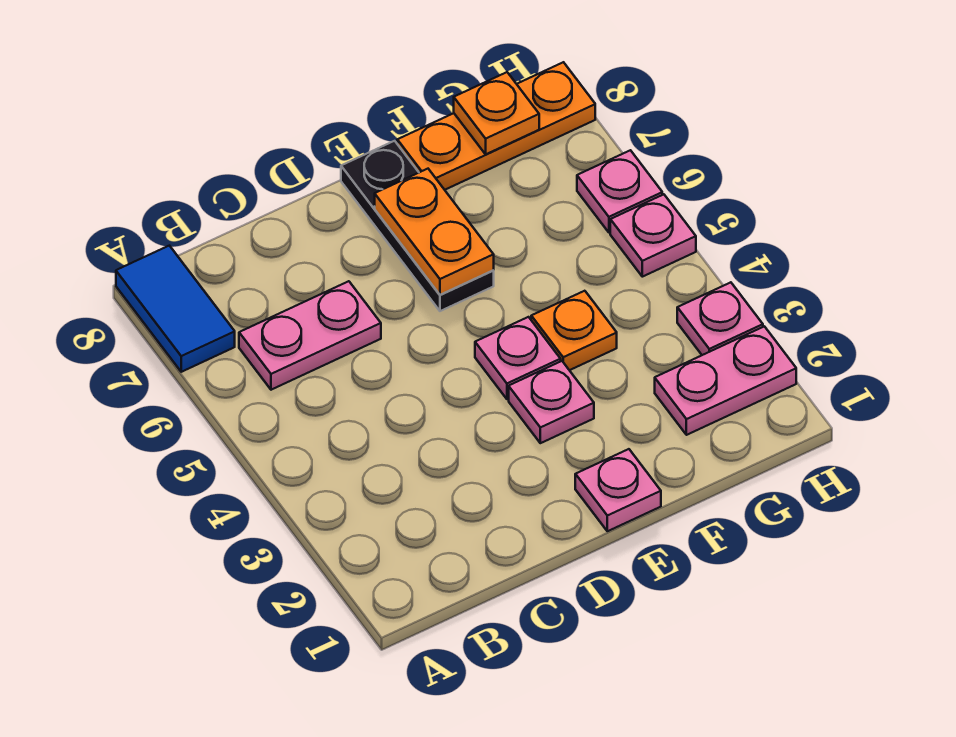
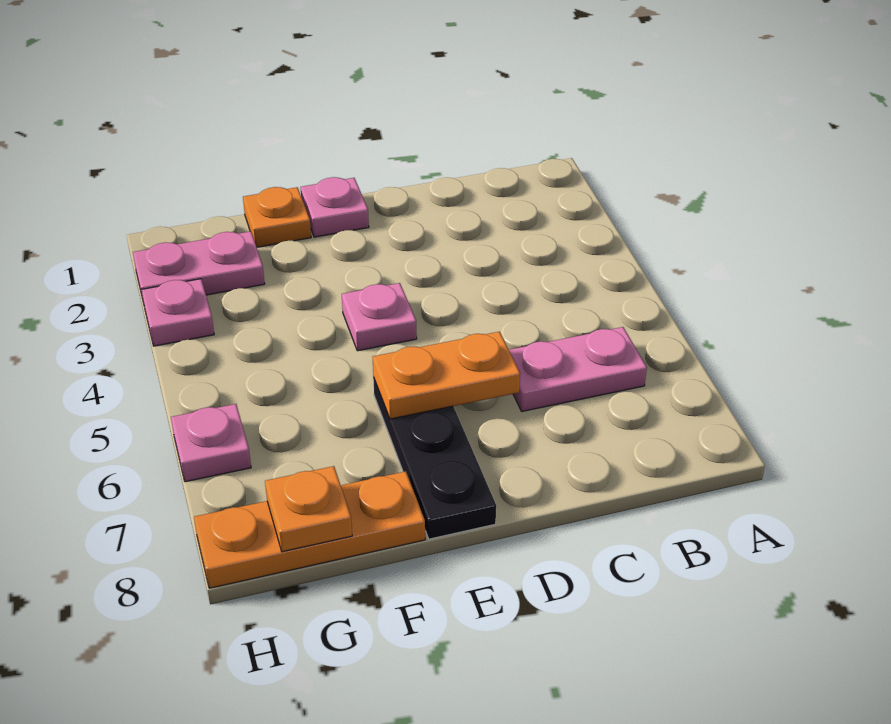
blue tile A7:A8 level 1 -> none
pink plate E3 level 1 -> none
orange plate E6:E7 level 2 -> orange plate D6:E6 level 2
orange plate F4 level 1 -> orange plate F1 level 1
pink plate H5 level 1 -> none

